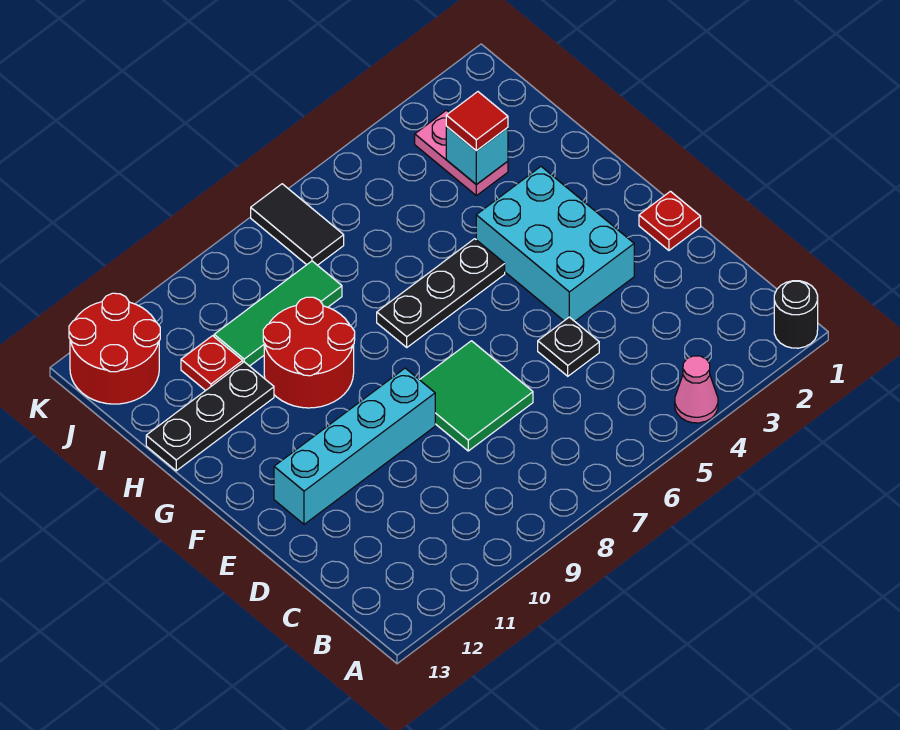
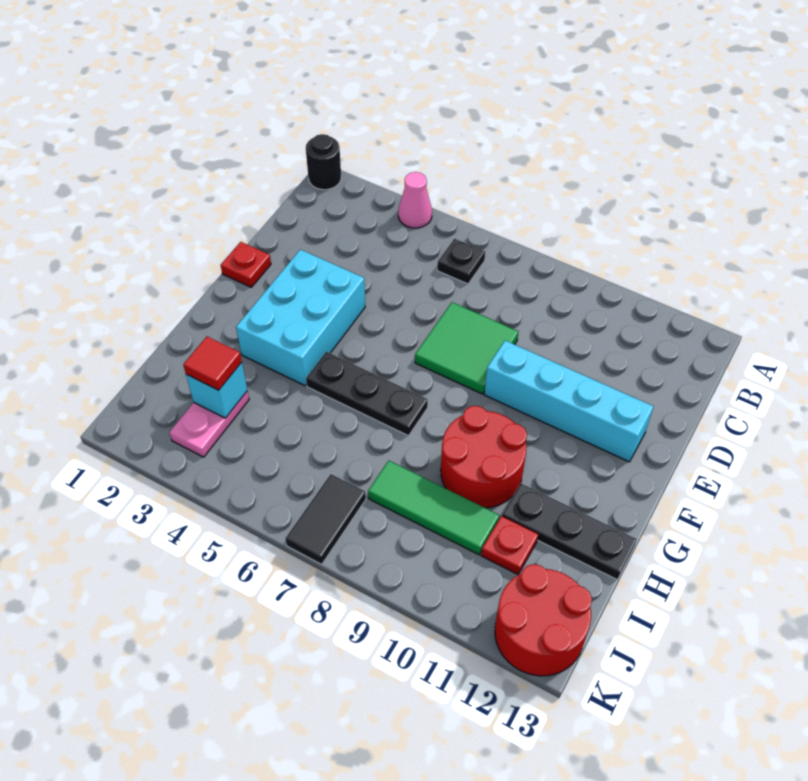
black plate D5 level 1 -> black plate B6 level 1

